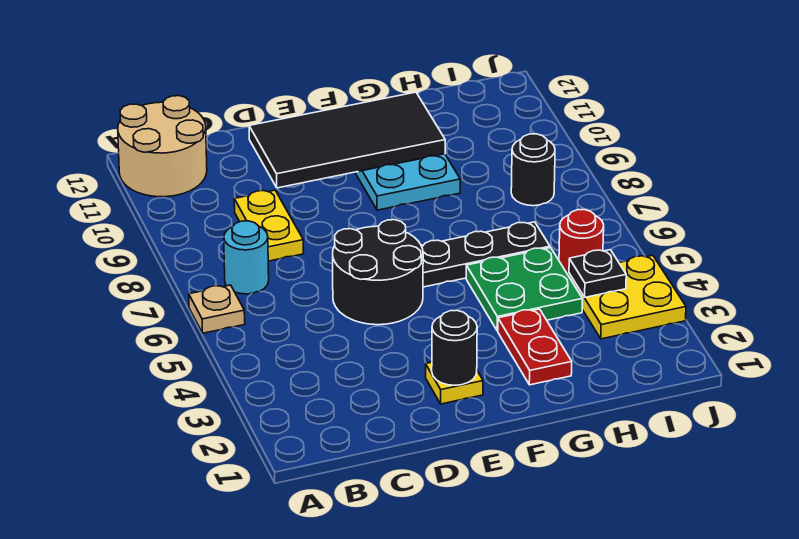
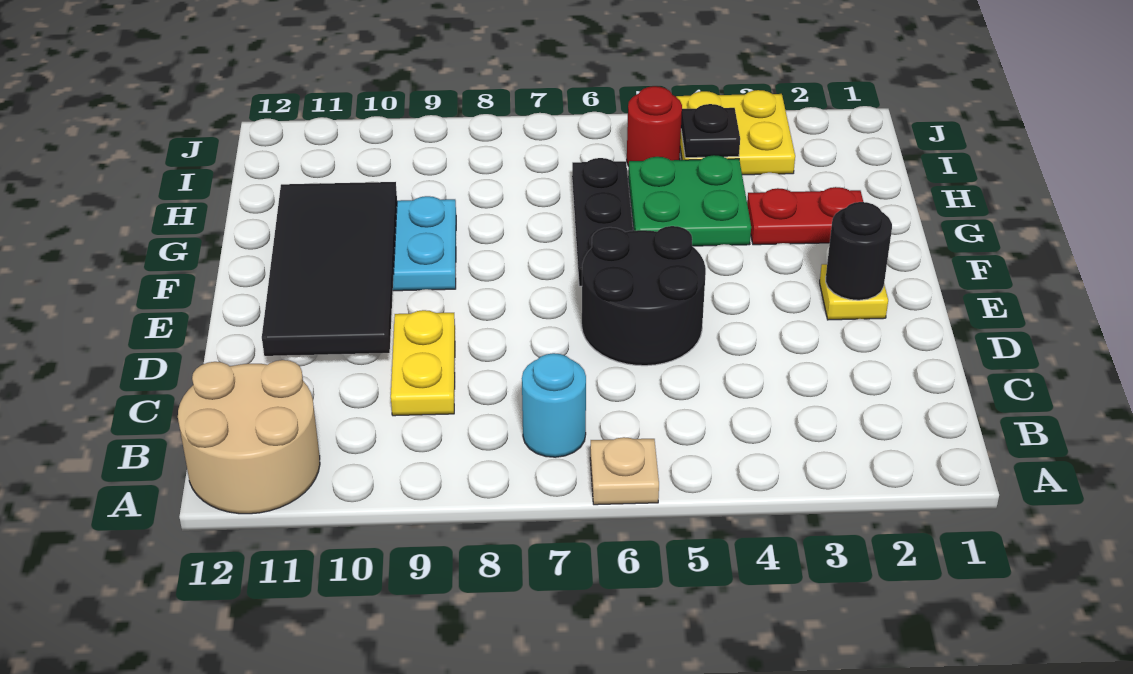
yellow plate C8:C9 level 1 -> yellow plate C9:D9 level 1
black round brick I8 level 1 -> none

